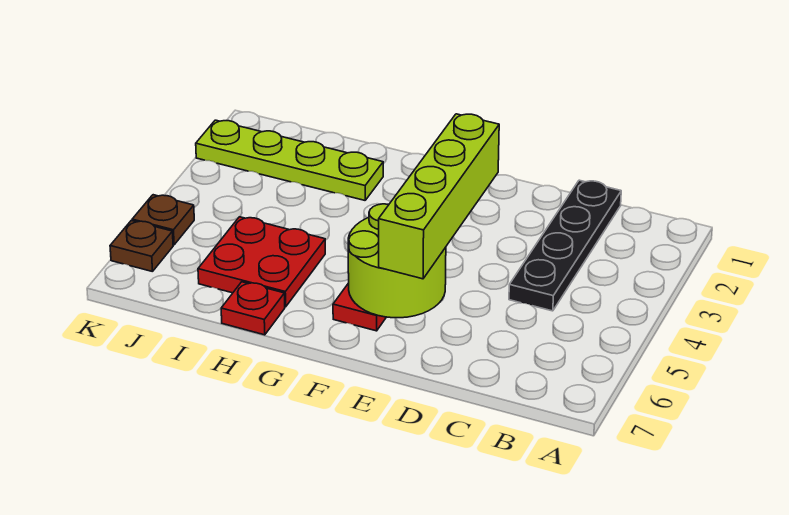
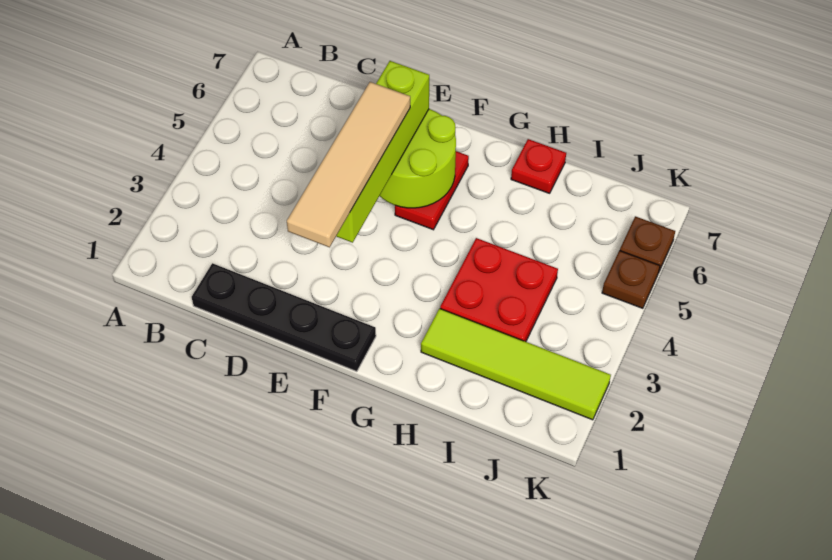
black plate C1:C4 level 1 -> black plate C1:F1 level 1
none -> tan tile E2:E5 level 4
lime plate H2:K2 level 1 -> lime tile H2:K2 level 1
red plate H5:I6 level 1 -> red plate H3:I4 level 1

